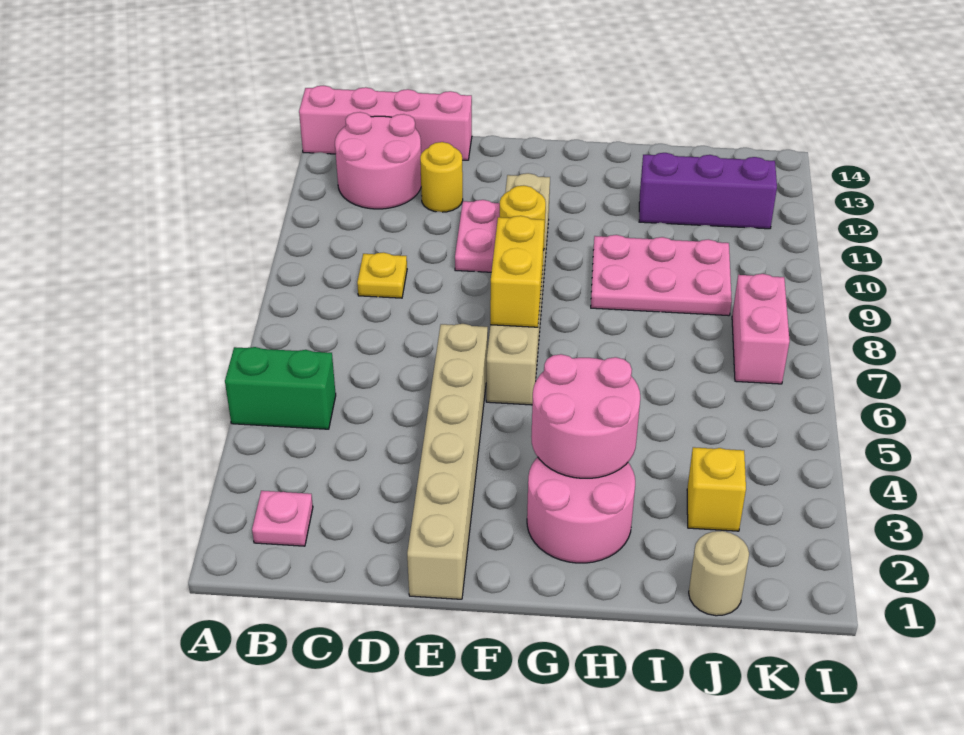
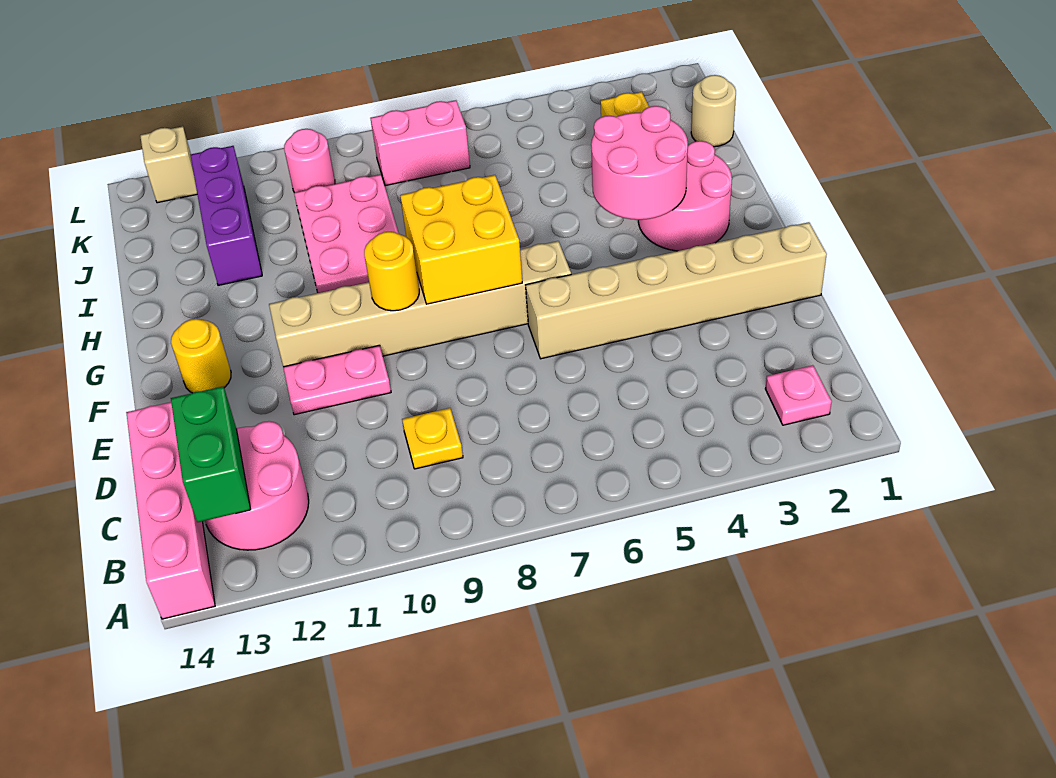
green brick A5:B5 level 1 -> green brick B13:C13 level 2
yellow round brick D12 level 1 -> yellow round brick F13 level 1
yellow brick F7:F8 level 2 -> yellow brick F7:G8 level 2
none -> pink round brick K10 level 1
none -> tan brick L13 level 1

